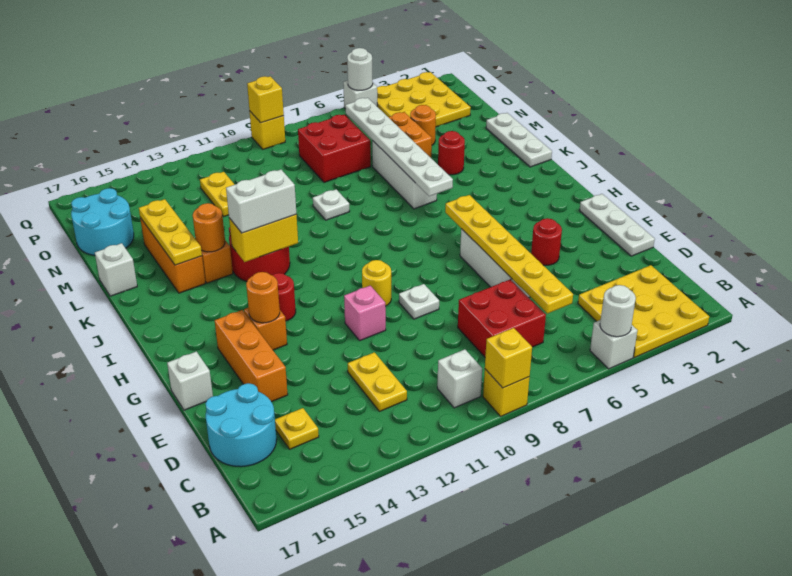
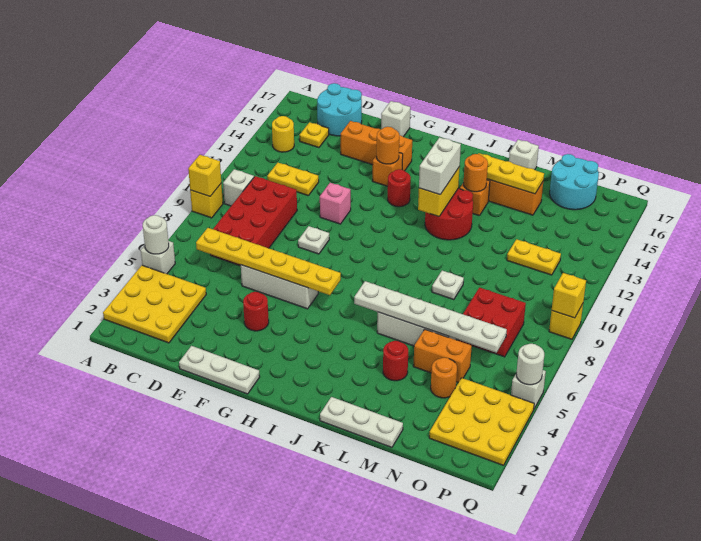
red brick C7:D8 level 1 -> red brick C7:D10 level 1
yellow round brick G10 level 1 -> yellow round brick B14 level 1

